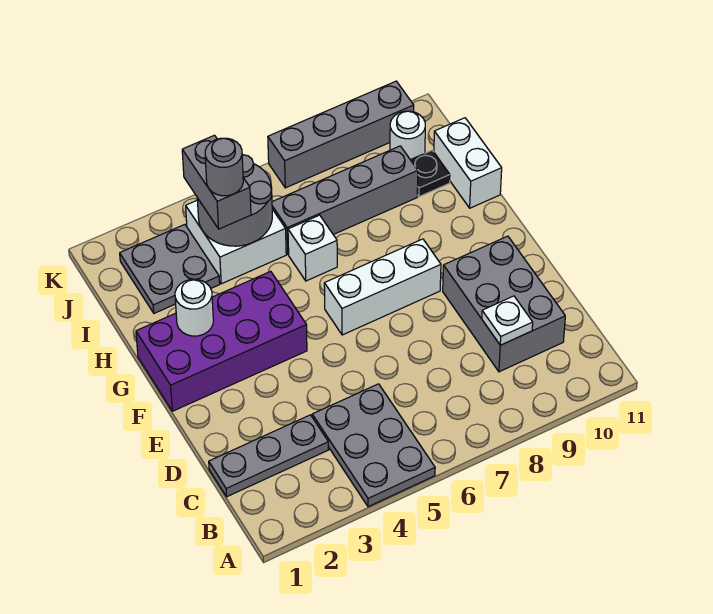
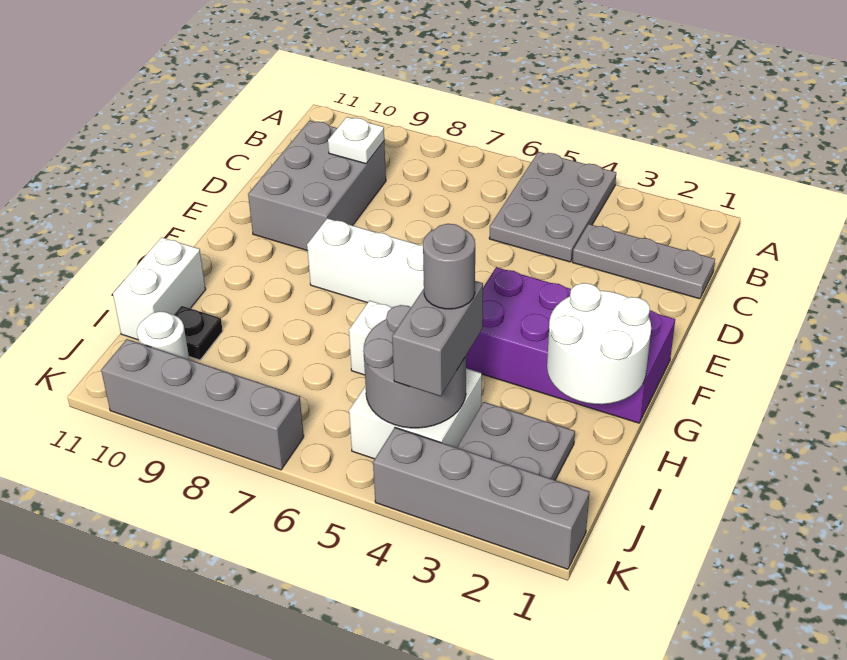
white round brick G2 level 2 -> white round brick G1:H2 level 2
grey brick I6:I9 level 1 -> grey brick K1:K4 level 1

